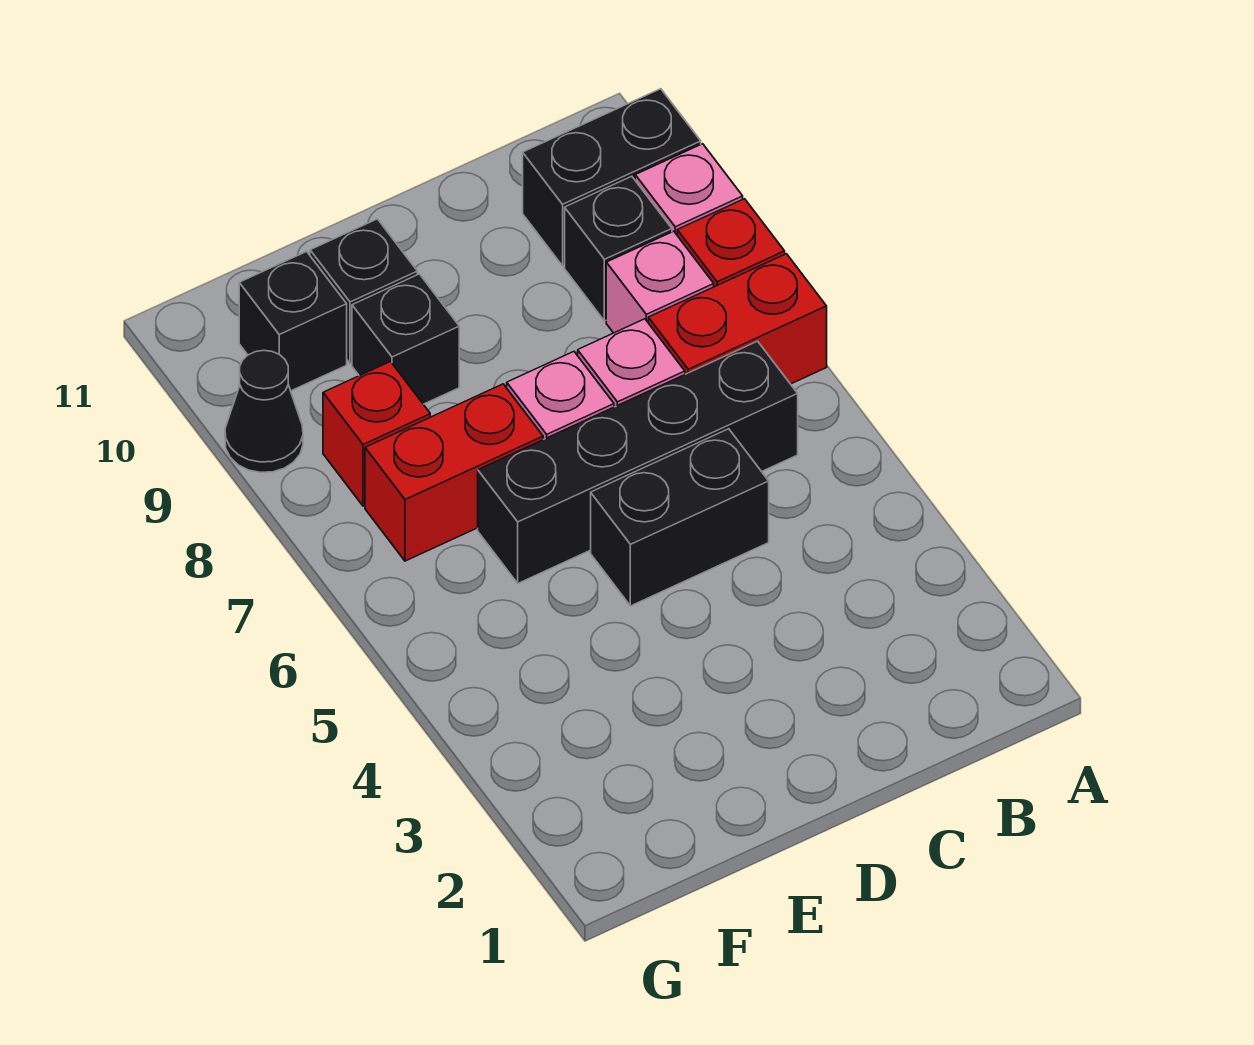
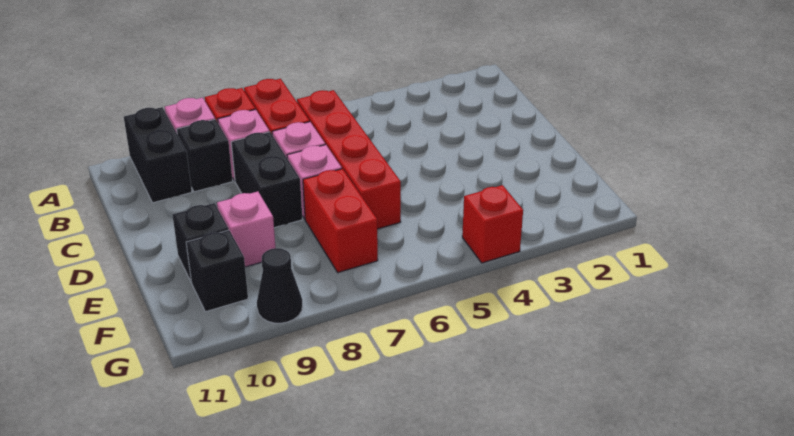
black brick B6:E6 level 1 -> red brick B6:E6 level 1
black brick C5:D5 level 1 -> black brick C8:D8 level 1
black brick E9 level 1 -> pink brick E9 level 1
red brick F8 level 1 -> red brick G4 level 1

